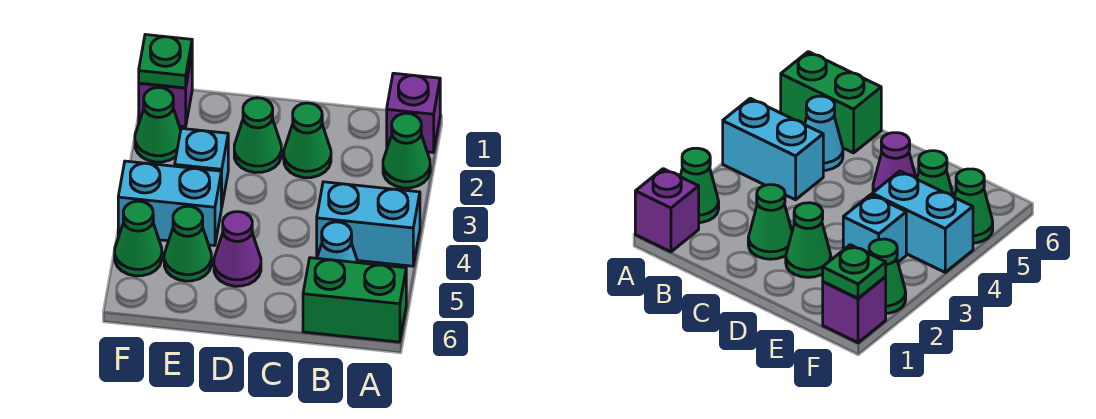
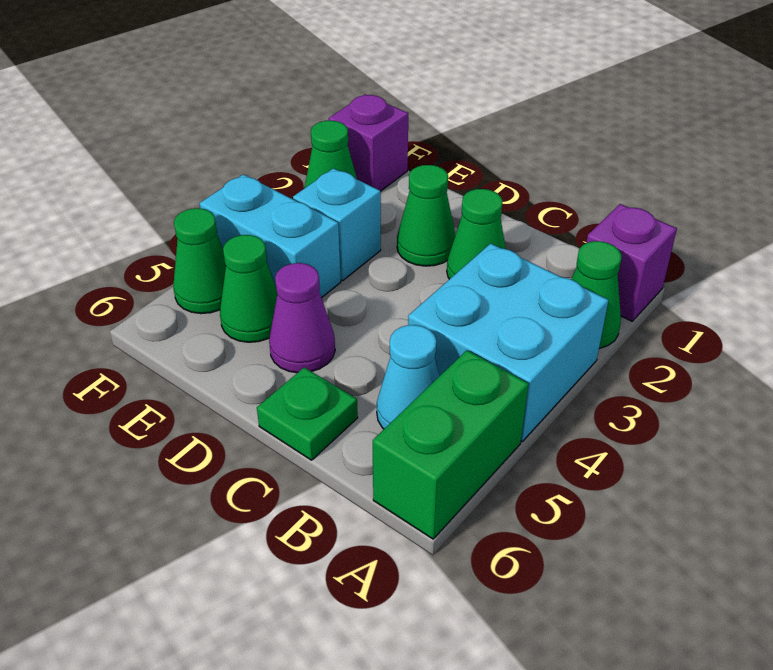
cyan brick A4:B4 level 1 -> cyan brick A3:B4 level 1
green brick A6:B6 level 1 -> green brick A5:A6 level 1
green plate F1 level 2 -> green plate C6 level 1

